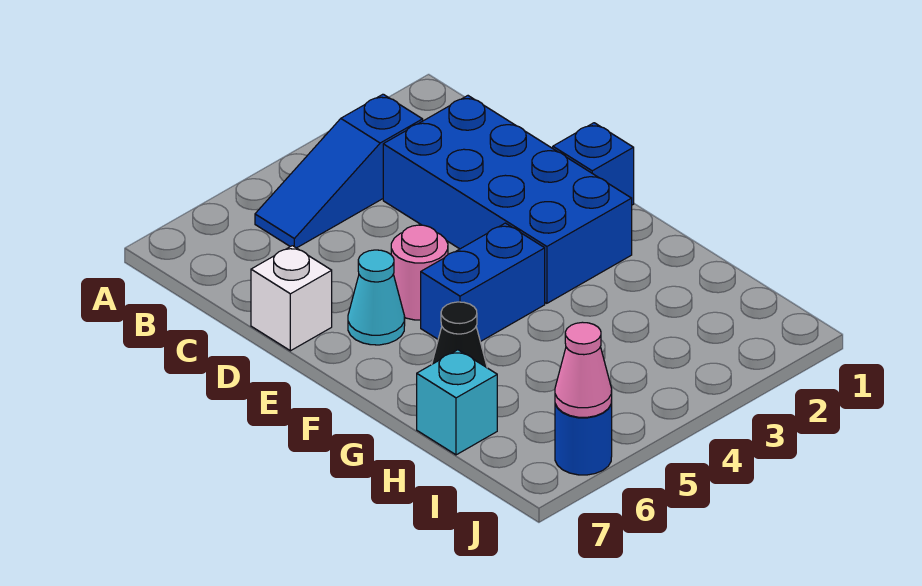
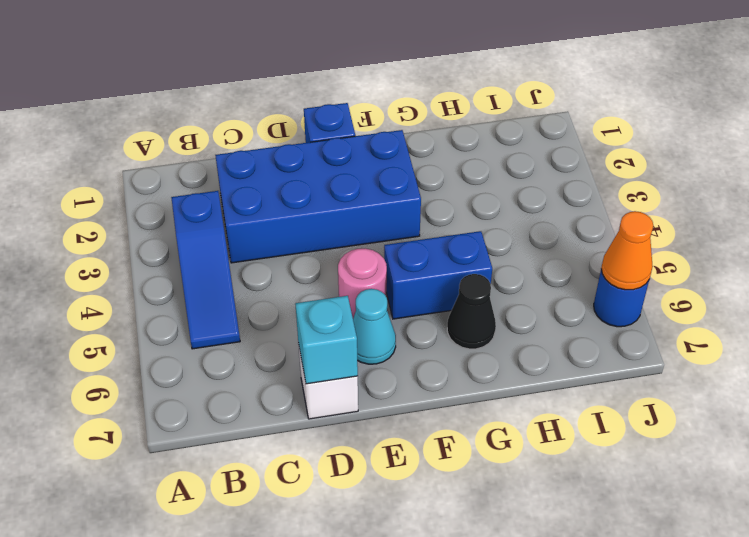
blue brick F4:F5 level 1 -> blue brick F5:G5 level 1
cyan brick H7 level 1 -> cyan brick D7 level 2
pink cone J6 level 2 -> orange cone J6 level 2

